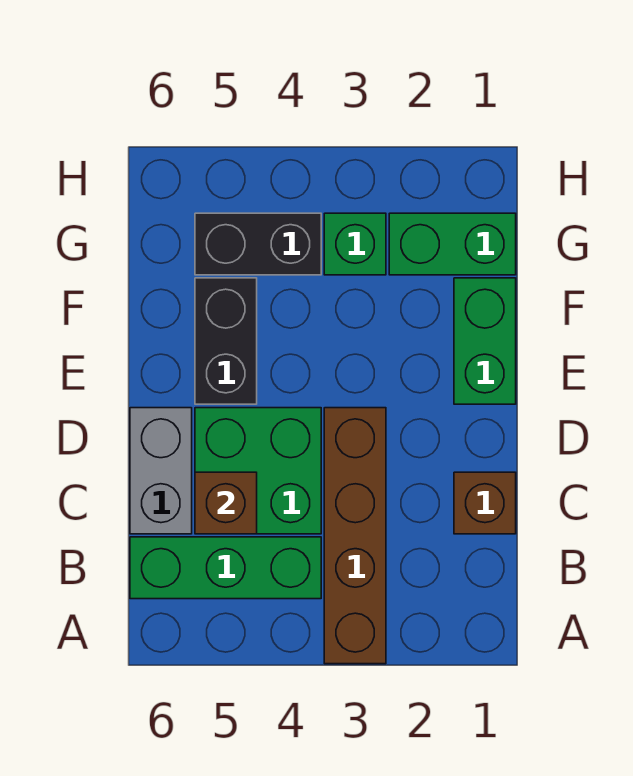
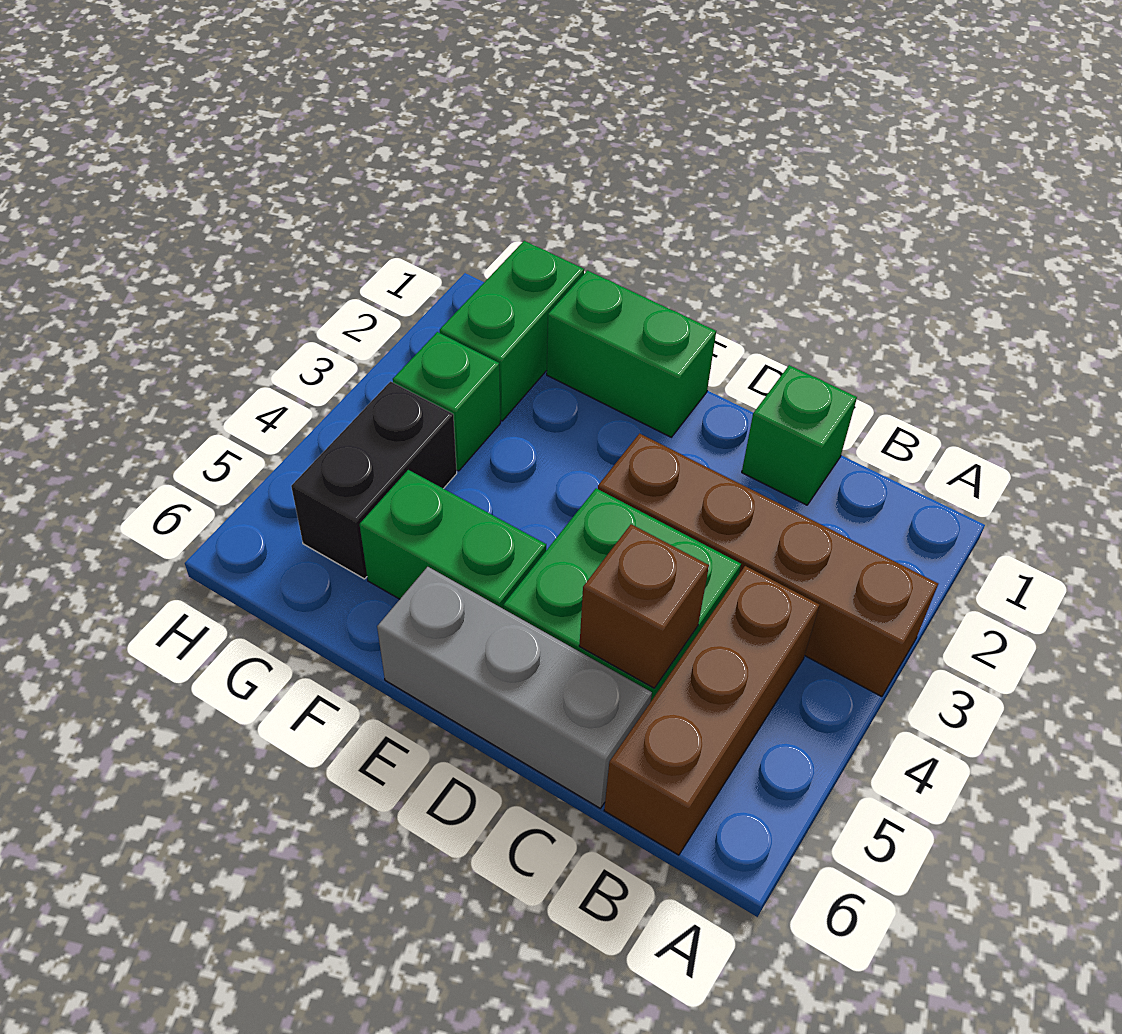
green brick B4:B6 level 1 -> brown brick B4:B6 level 1
brown brick C1 level 1 -> green brick C1 level 1
grey brick C6:D6 level 1 -> grey brick C6:E6 level 1
black brick E5:F5 level 1 -> green brick E5:F5 level 1

